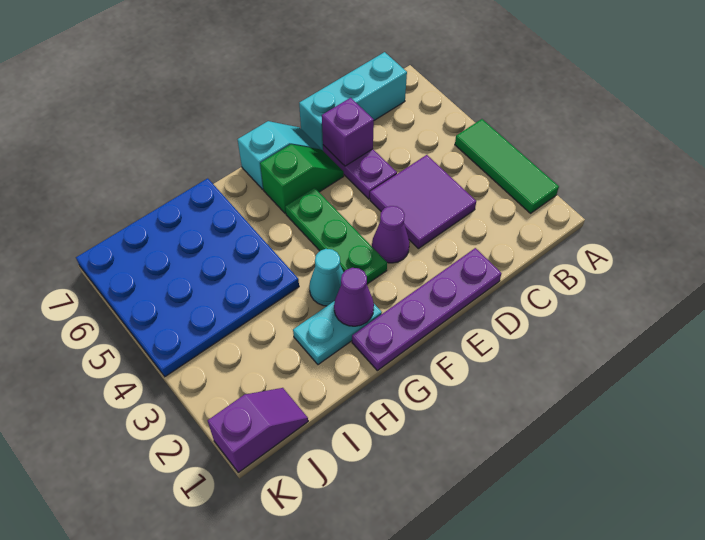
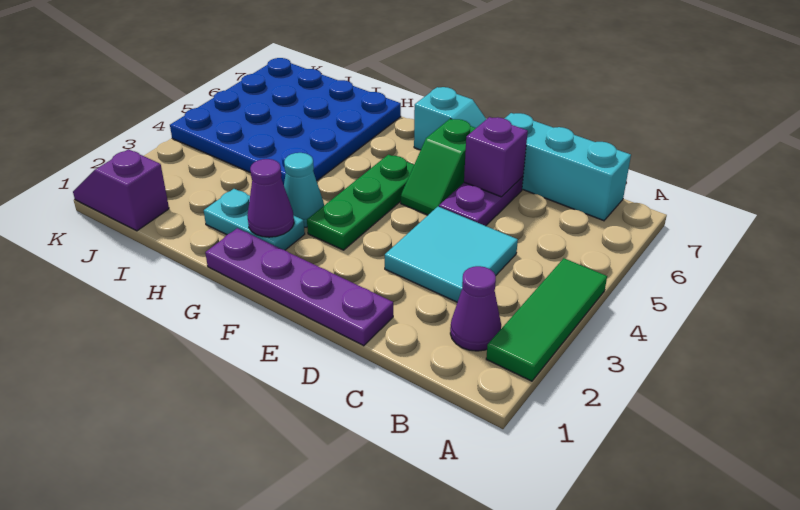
purple tile C3:D4 level 1 -> cyan tile C3:D4 level 1
purple cone E3 level 1 -> purple cone B2 level 1
green slope E6:F6 level 1 top F -> green slope E5:E6 level 1 top 6
purple slope J1:K1 level 1 top K -> purple slope J1:K1 level 1 top J

